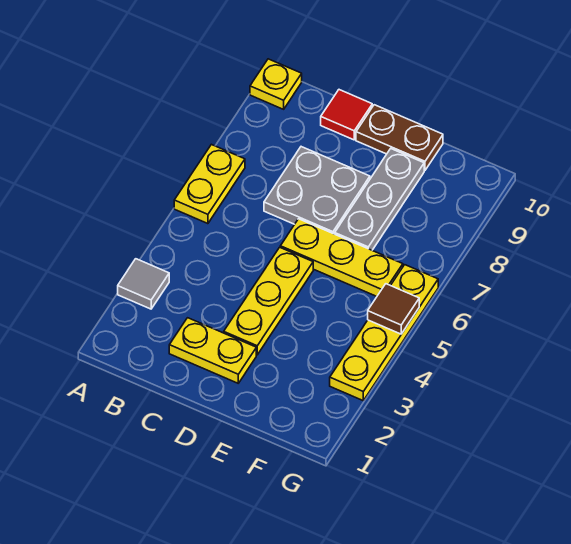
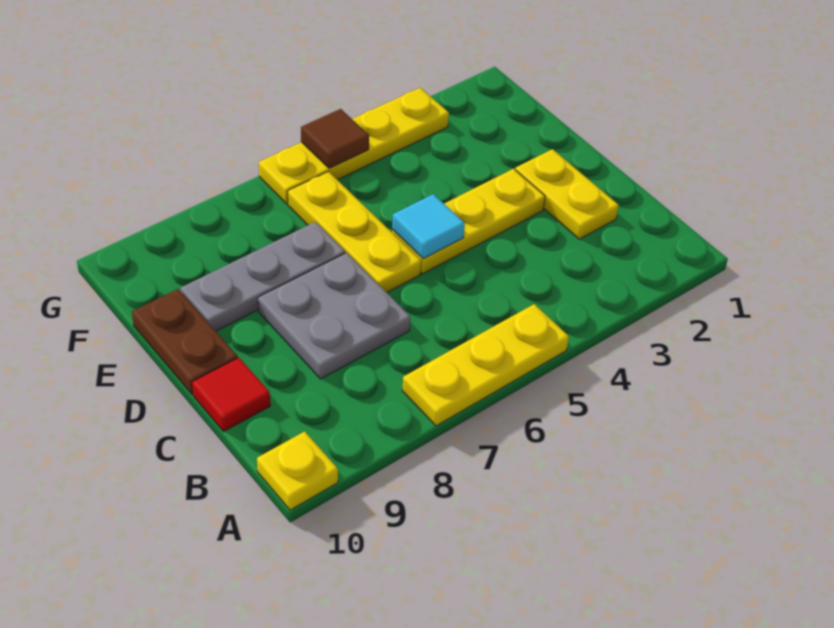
grey tile A3 level 1 -> none
yellow plate A6:A7 level 1 -> yellow plate A5:A7 level 1
none -> cyan tile D5 level 2

